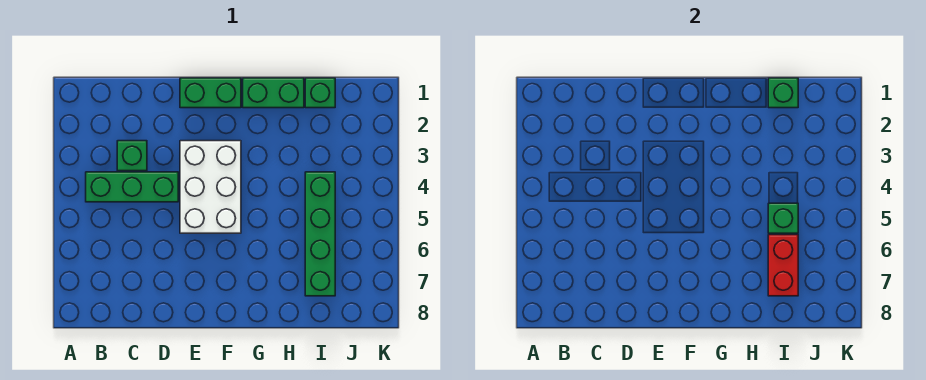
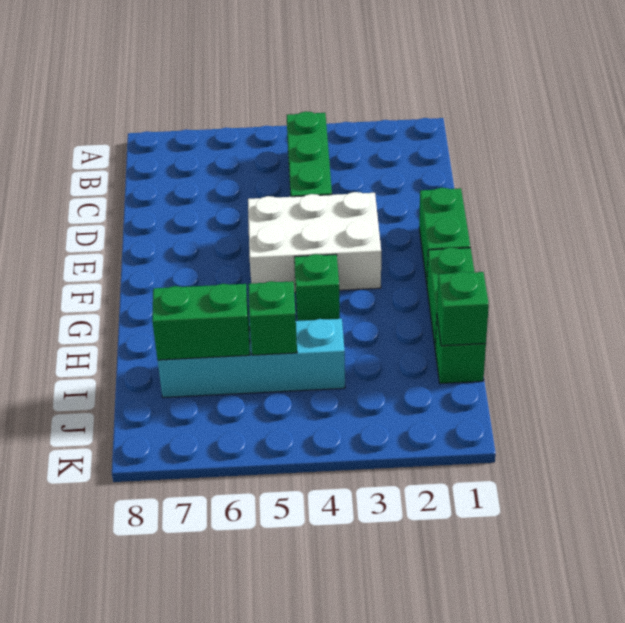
green brick C3 level 1 -> green brick G4 level 1
green brick I4:I7 level 1 -> cyan brick I4:I7 level 1
red brick I6:I7 level 2 -> green brick I6:I7 level 2

